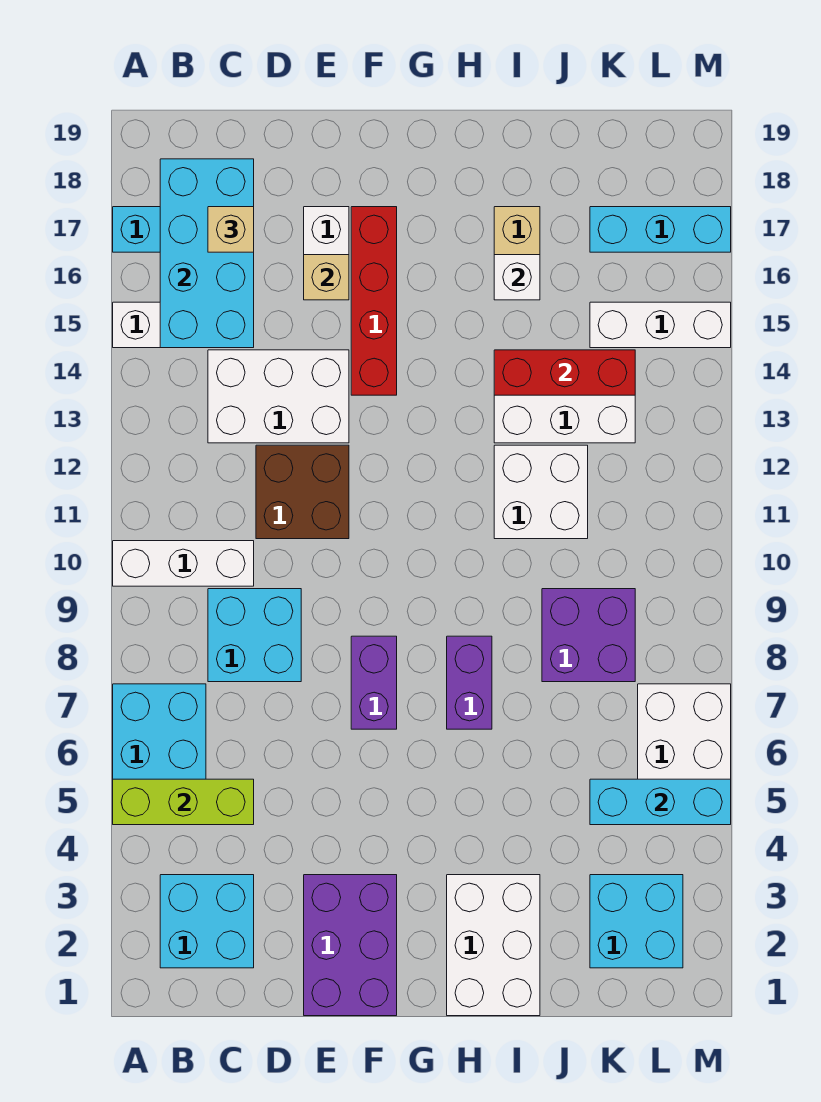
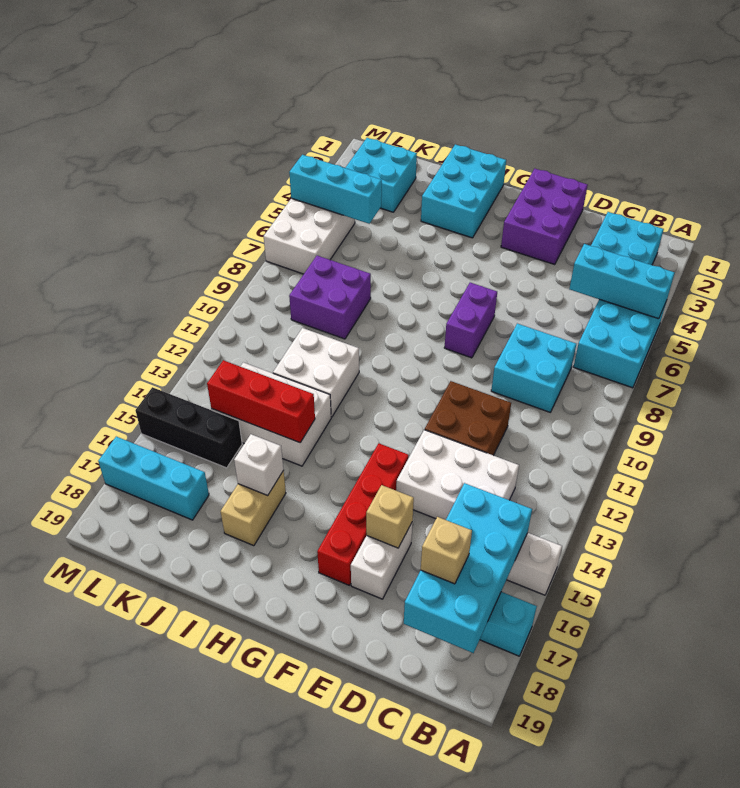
lime brick A5:C5 level 2 -> cyan brick A5:C5 level 2
white brick A10:C10 level 1 -> none
white brick H1:I3 level 1 -> cyan brick H1:I3 level 1
purple brick H7:H8 level 1 -> none
white brick K15:M15 level 1 -> black brick K15:M15 level 1

